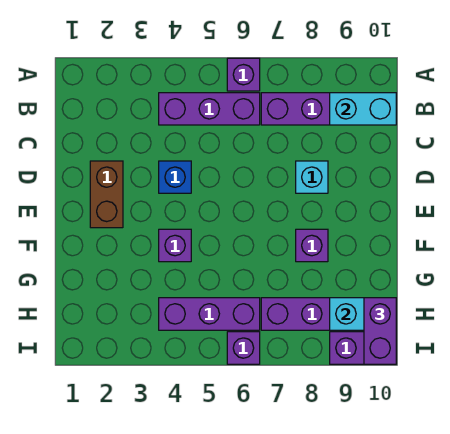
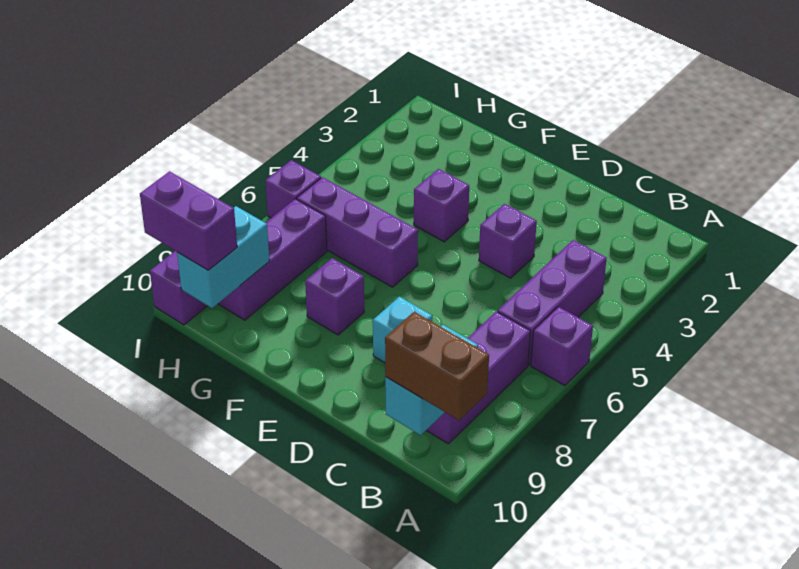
brown brick D2:E2 level 1 -> brown brick A10:B10 level 3
blue brick D4 level 1 -> purple brick D4 level 1
purple brick H4:H6 level 1 -> purple brick F6:H6 level 1

